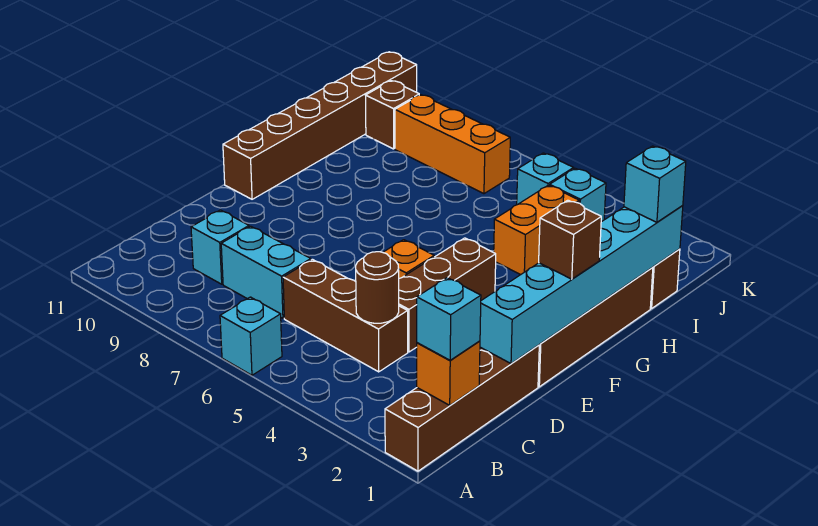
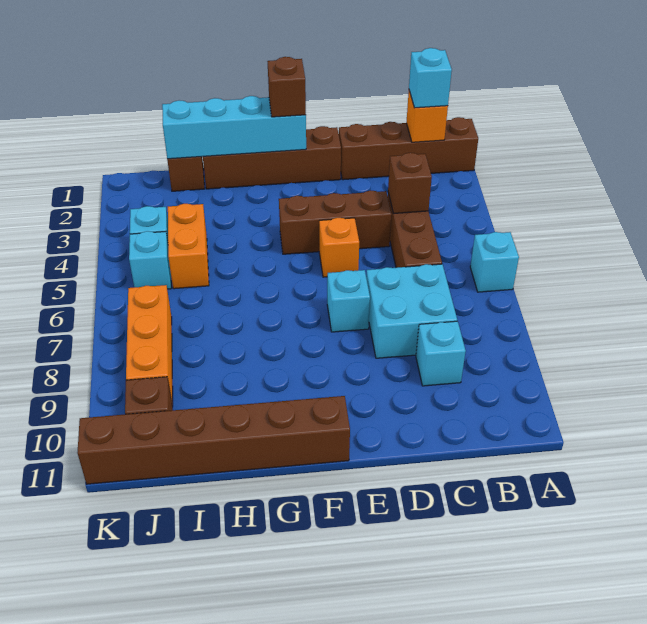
brown round brick C4 level 2 -> brown brick C4 level 2
cyan brick C7:C8 level 1 -> cyan brick C7:D8 level 1
cyan brick D1:I1 level 2 -> cyan brick F1:I1 level 2
orange brick H4:I4 level 1 -> orange brick I4:I5 level 1
cyan brick I1 level 3 -> cyan brick E7 level 1

